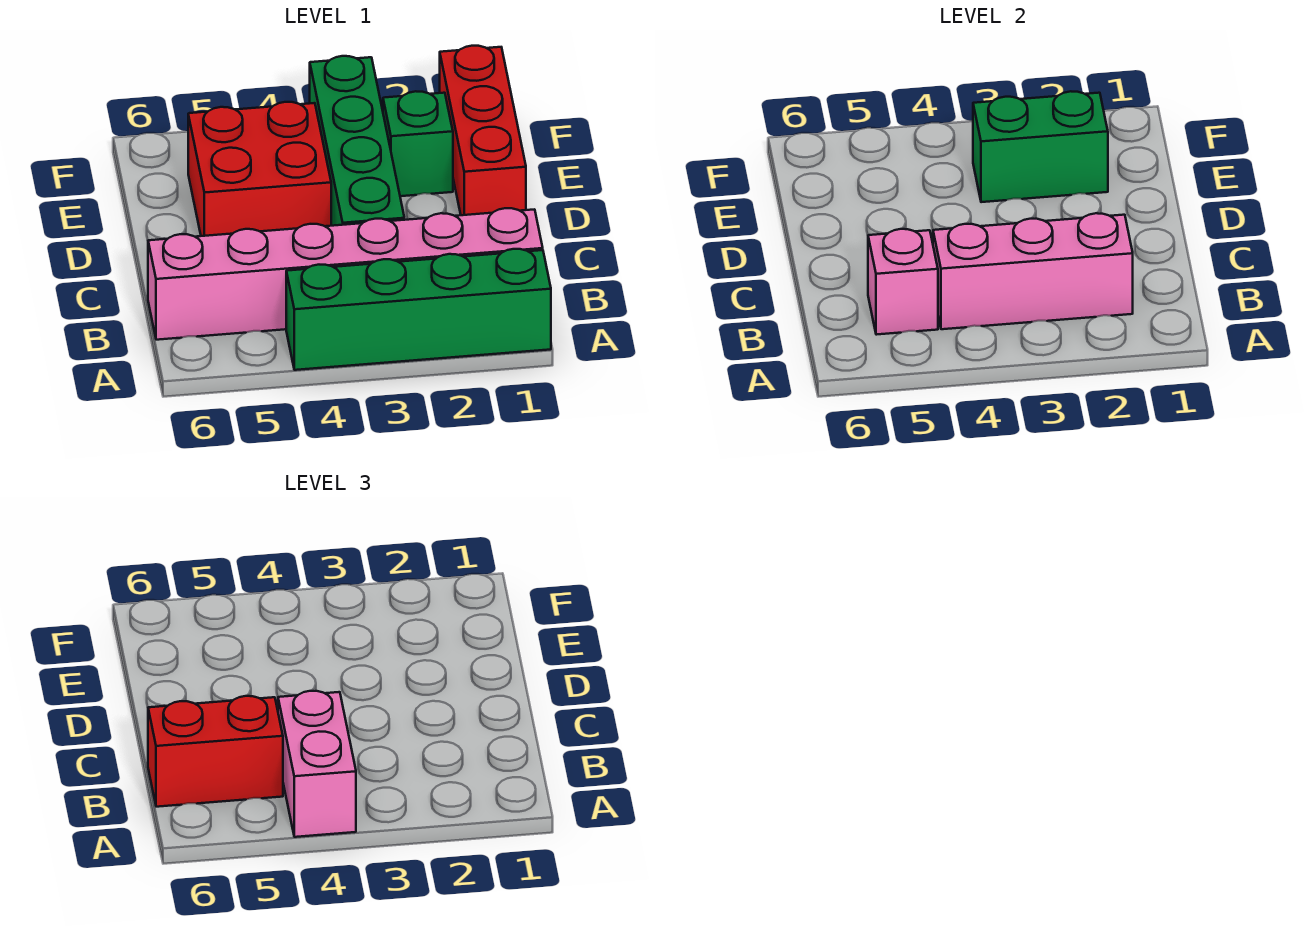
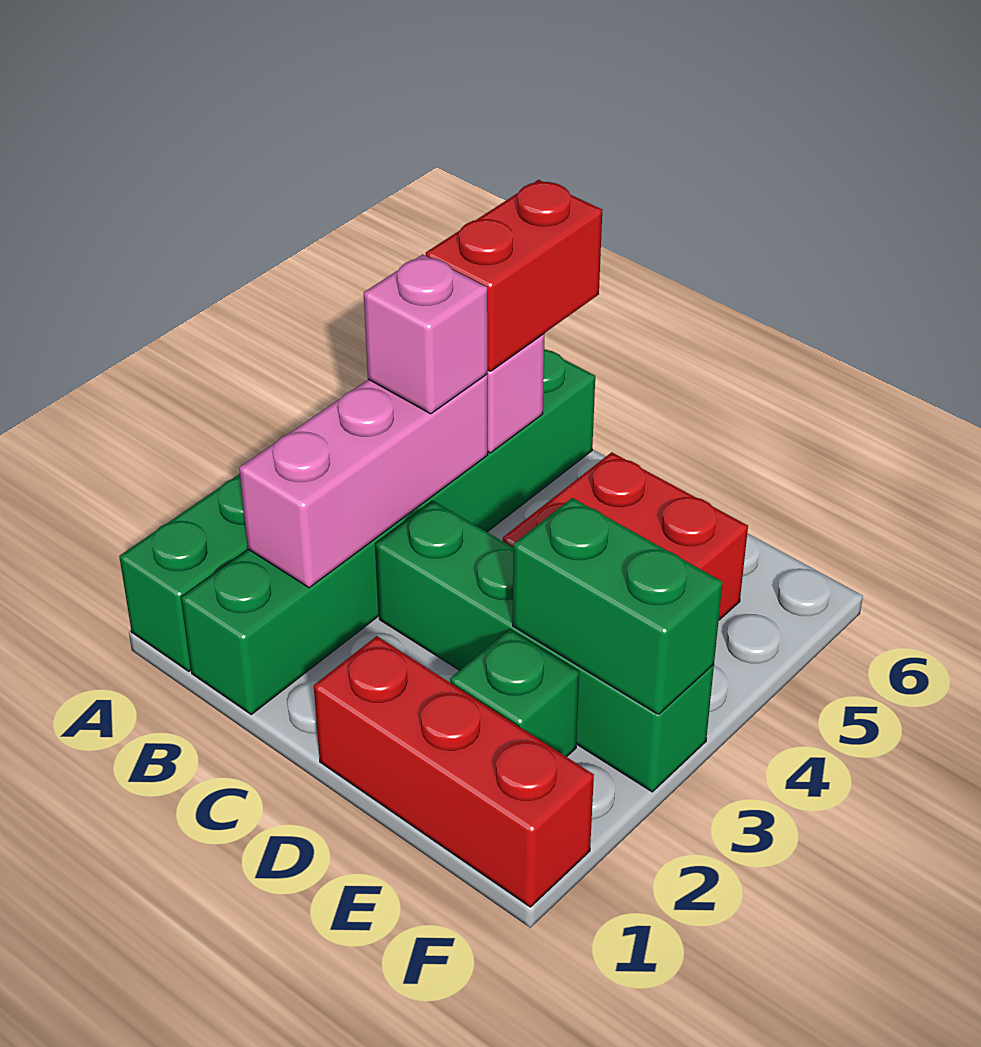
pink brick A4:B4 level 3 -> pink brick B4 level 3
pink brick B1:B6 level 1 -> green brick B1:B6 level 1
green brick E2:E3 level 2 -> green brick E3:F3 level 2

